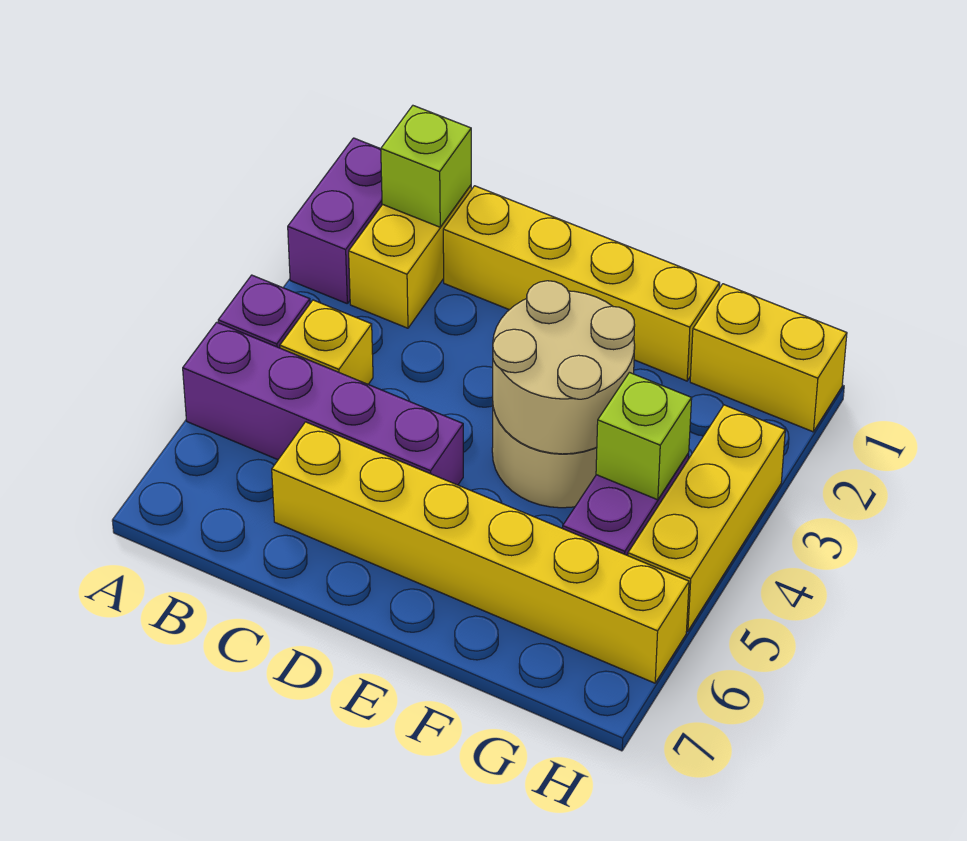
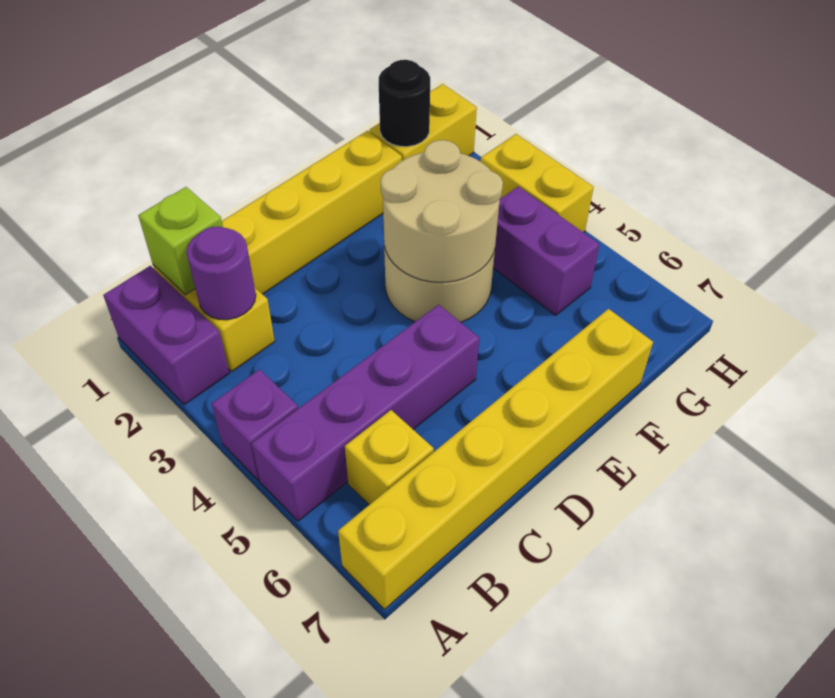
none -> purple round brick B2 level 2
yellow brick B4 level 1 -> yellow brick B6 level 1
yellow brick C6:H6 level 1 -> yellow brick A7:F7 level 1
none -> black round brick G1 level 2
lime brick G4 level 2 -> none
yellow brick H3:H5 level 1 -> yellow brick H3:H4 level 1

